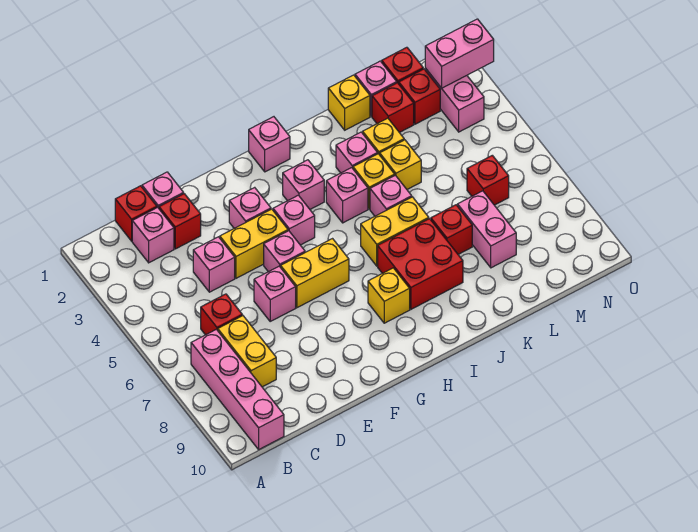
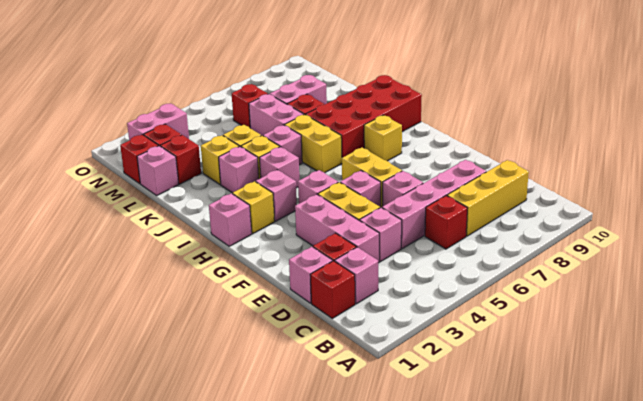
pink brick B7:B10 level 1 -> pink brick D5:D8 level 1
yellow brick C7:C8 level 1 -> yellow brick C7:C9 level 1
pink brick F3 level 1 -> pink brick D3:F3 level 1
red brick I7:J8 level 1 -> red brick I7:J10 level 1
yellow brick K1 level 1 -> yellow brick H2 level 1
pink brick N2:O2 level 2 -> pink brick K6:L6 level 1

